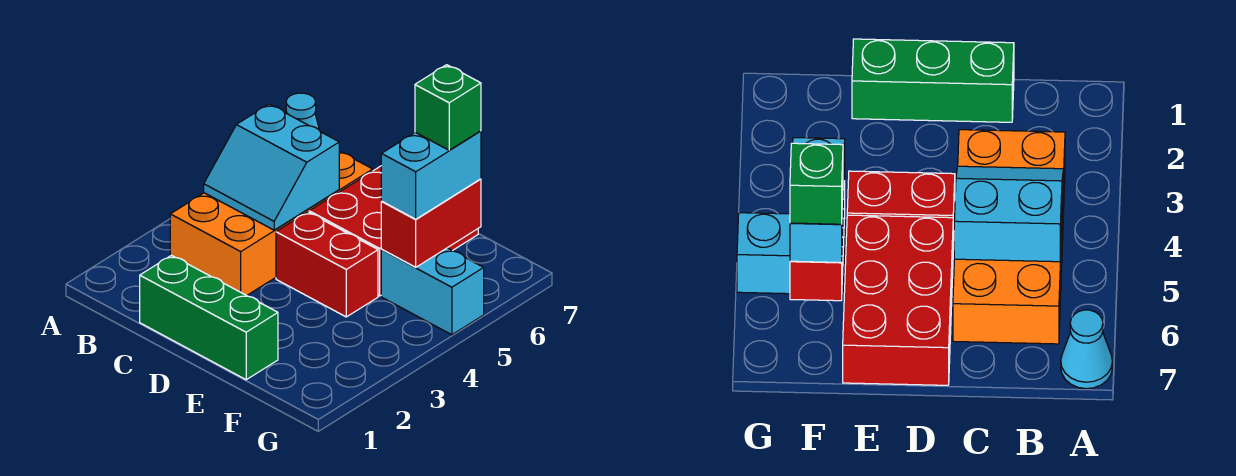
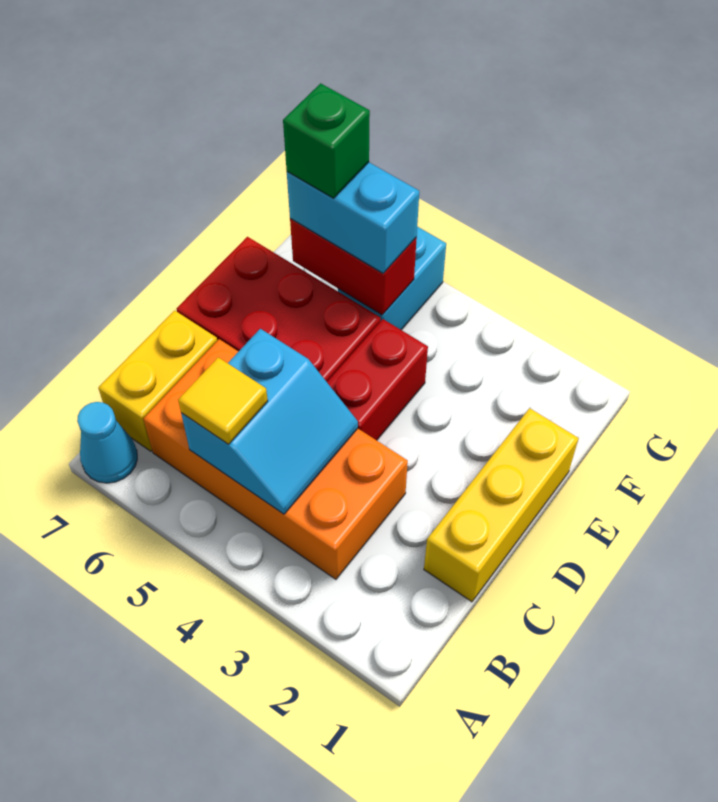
none -> yellow tile B5 level 3
none -> yellow brick B7:C7 level 1
green brick C1:E1 level 1 -> yellow brick C1:E1 level 1

